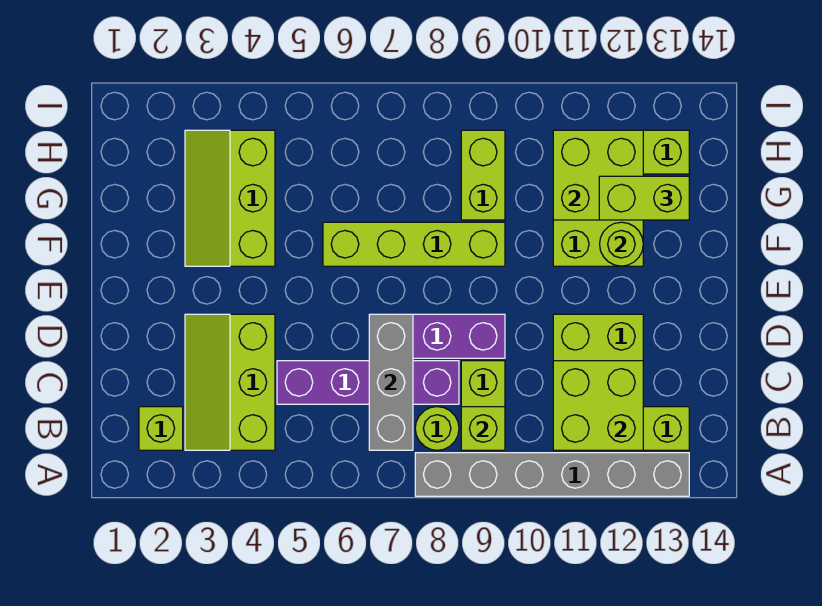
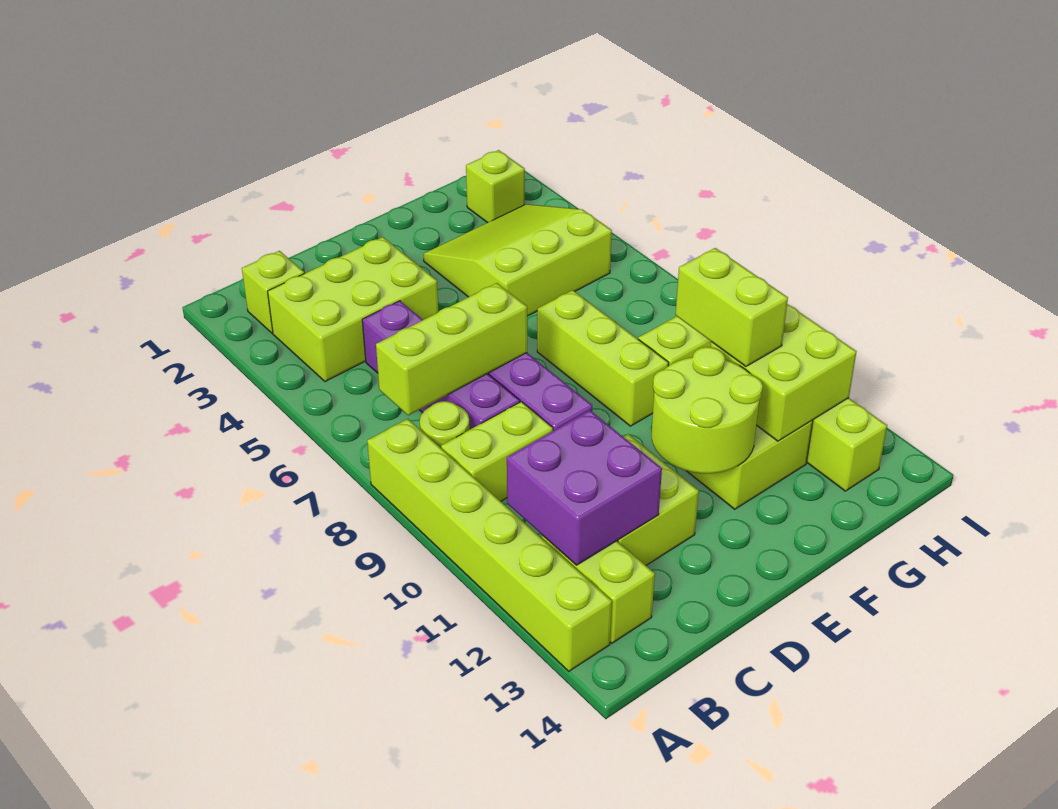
grey brick A8:A13 level 1 -> lime brick A8:A13 level 1
lime slope B3:D4 level 1 top 4 -> lime brick B3:D4 level 1
grey brick B7:D7 level 2 -> lime brick B7:D7 level 2
lime brick B9 level 2 -> lime brick H2 level 1
lime brick B11:C12 level 2 -> purple brick B11:C12 level 2
lime slope F3:H4 level 1 top 4 -> lime slope F3:H5 level 1 top 5
lime brick F6:F9 level 1 -> lime brick F7:F9 level 1
lime round brick F12 level 2 -> lime round brick E11:F12 level 2
lime brick G12:G13 level 3 -> lime brick G10:G11 level 3

